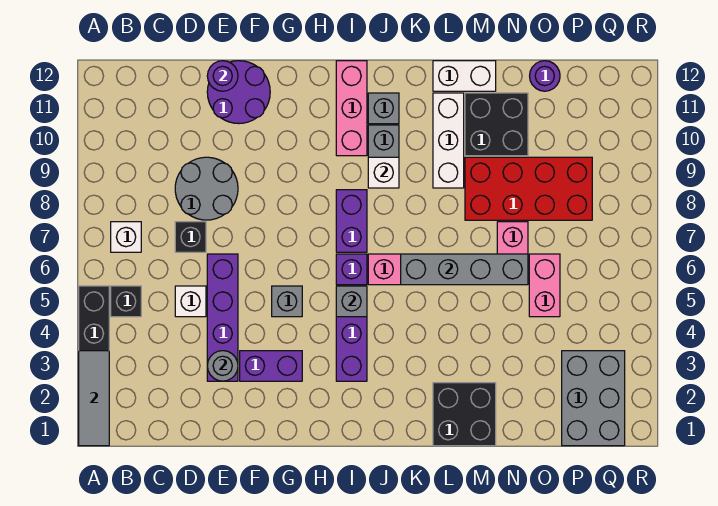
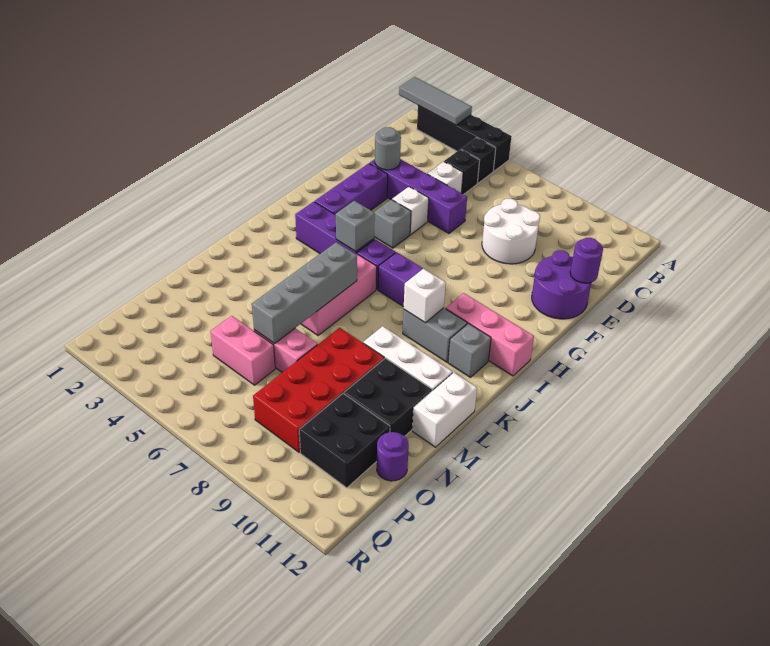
white brick B7 level 1 -> white brick F5 level 1
black brick D7 level 1 -> black brick C5 level 1
grey round brick D8:E9 level 1 -> white round brick D8:E9 level 1
purple brick F3:G3 level 1 -> purple brick F3:H3 level 1
black brick L1:M2 level 1 -> black brick O10:P11 level 1
grey brick P1:Q3 level 1 -> none

